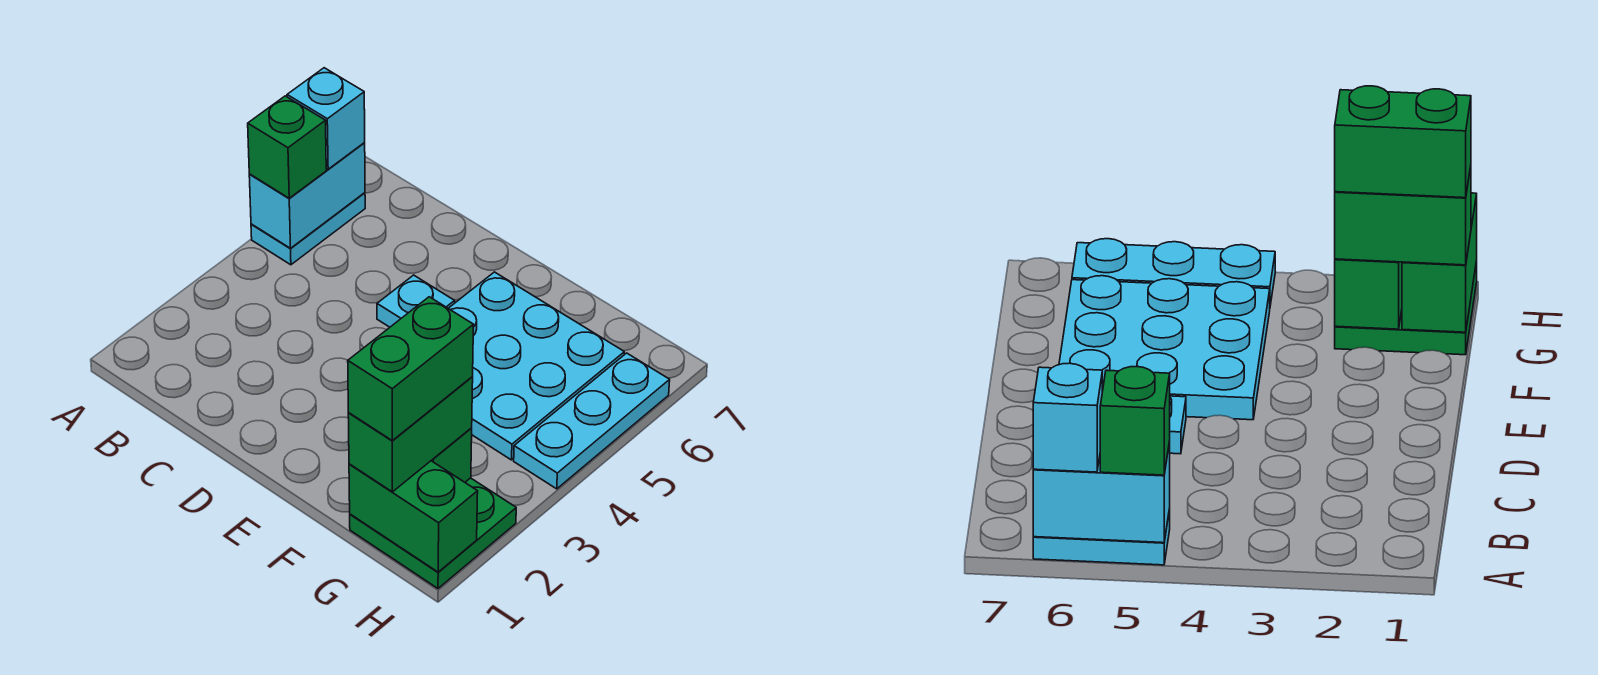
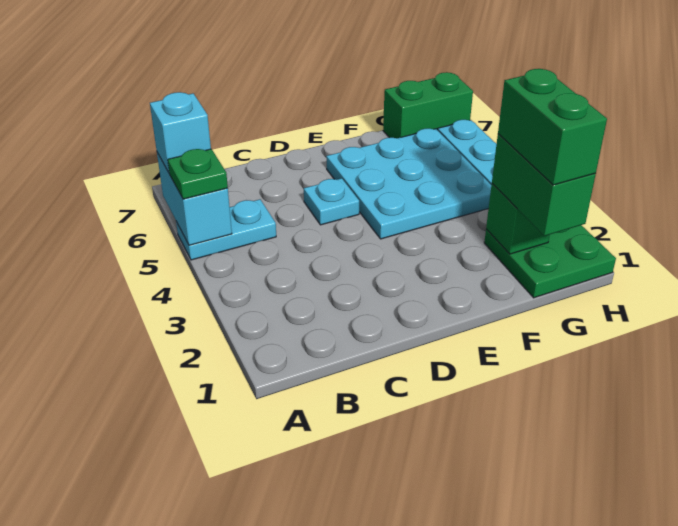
cyan plate A5:A6 level 1 -> cyan plate A5:B5 level 1
green brick A5 level 3 -> green plate A5 level 3
green brick G1:H1 level 2 -> green brick G7:H7 level 1

